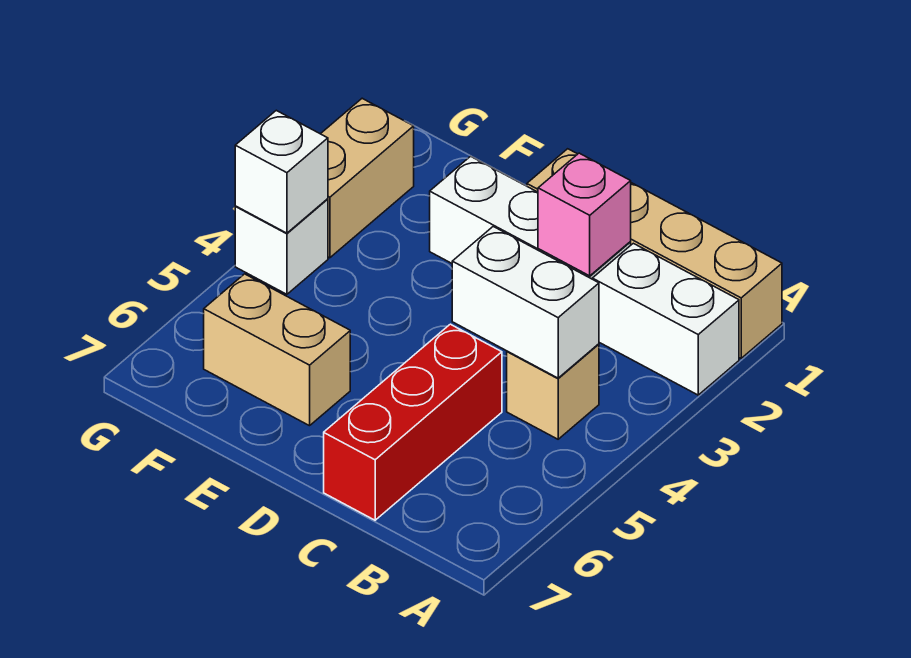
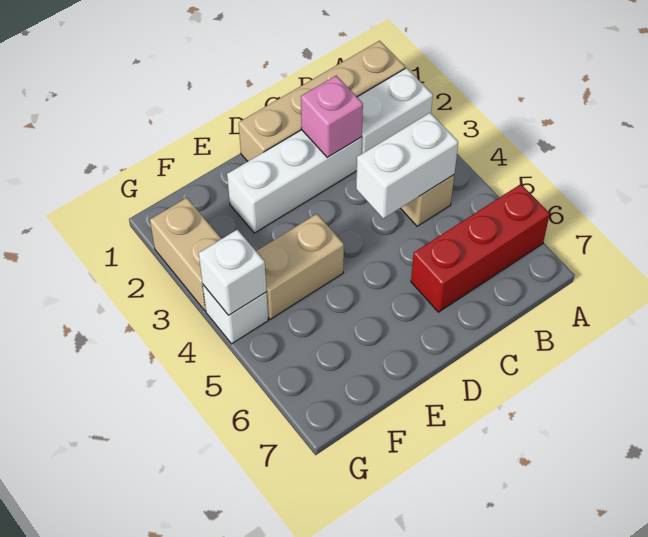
red brick C5:C7 level 1 -> red brick A6:C6 level 1
tan brick E6:F6 level 1 -> tan brick E4:F4 level 1

